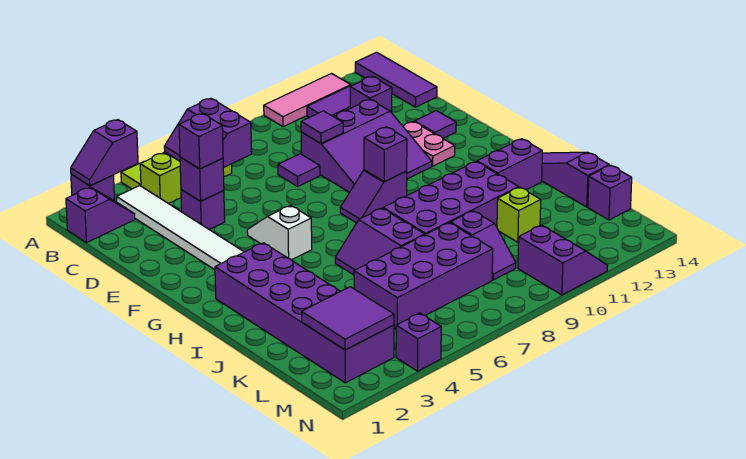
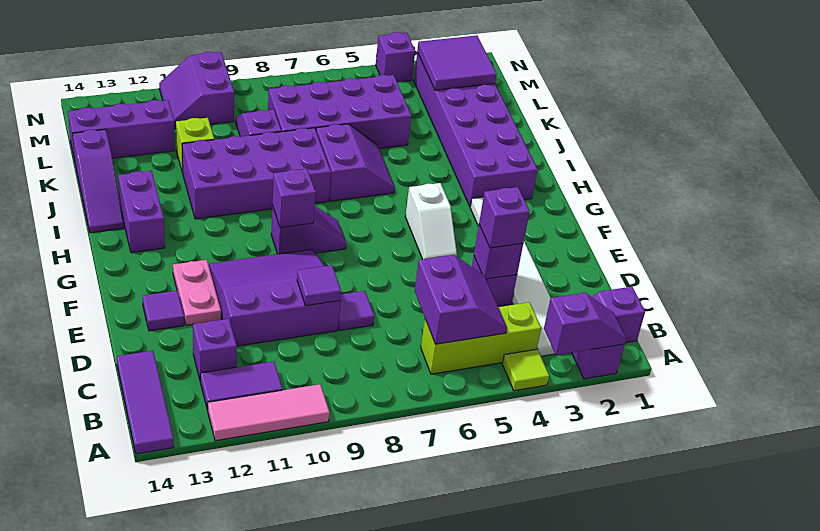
purple brick I12:I13 level 1 -> purple brick H13:I13 level 1
purple brick L14 level 1 -> purple brick L12:L14 level 1

